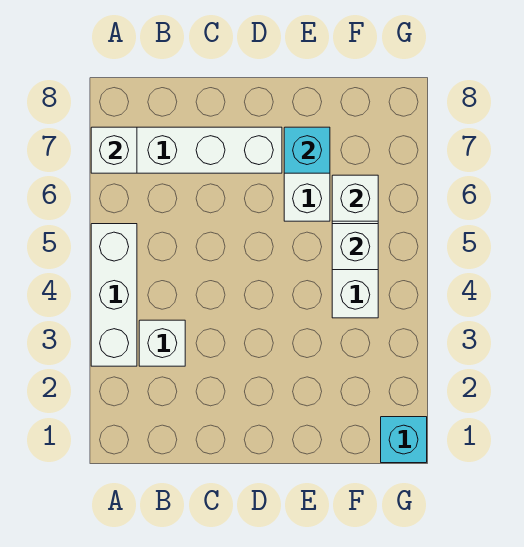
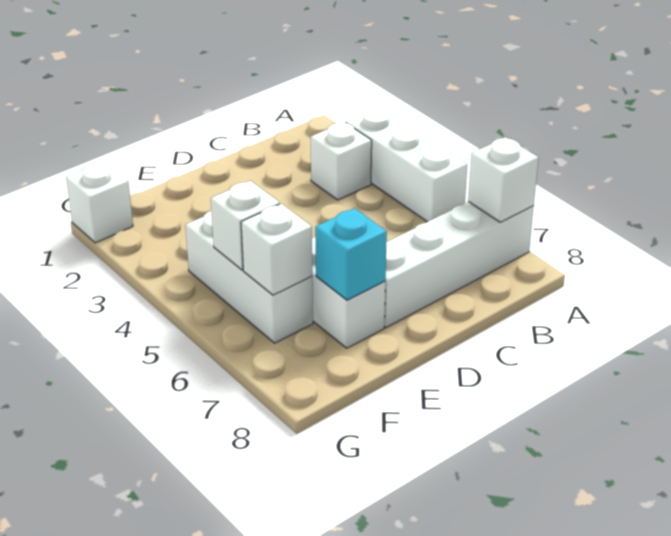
cyan brick G1 level 1 -> white brick G1 level 1

